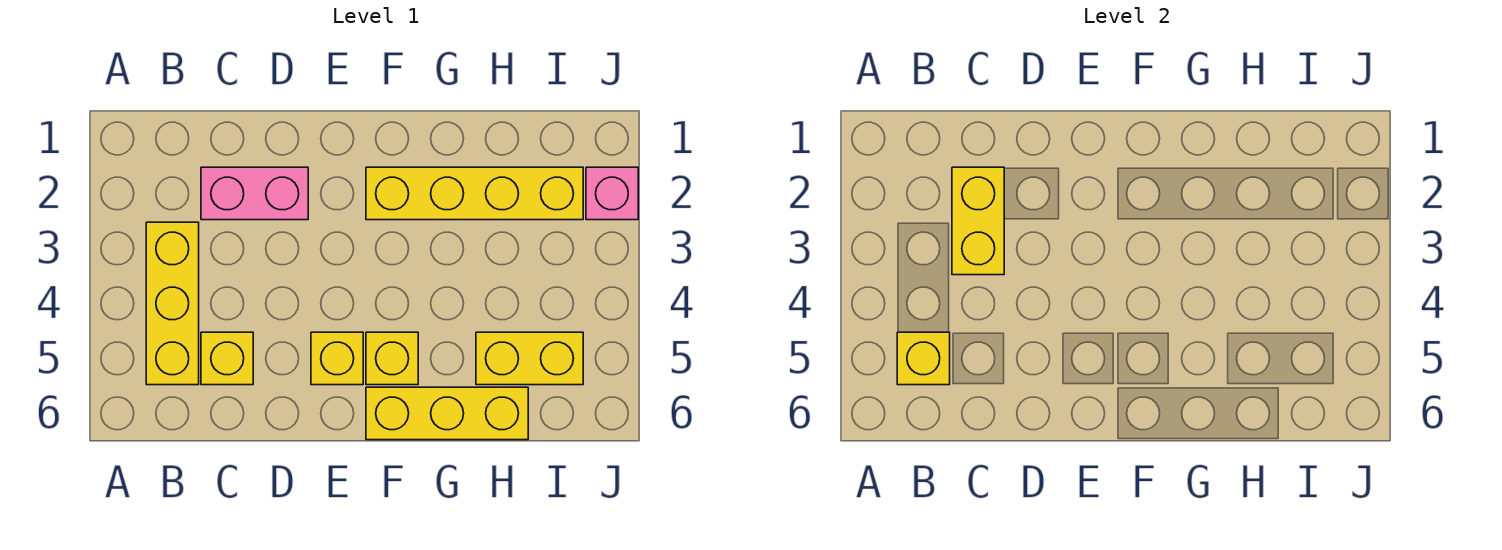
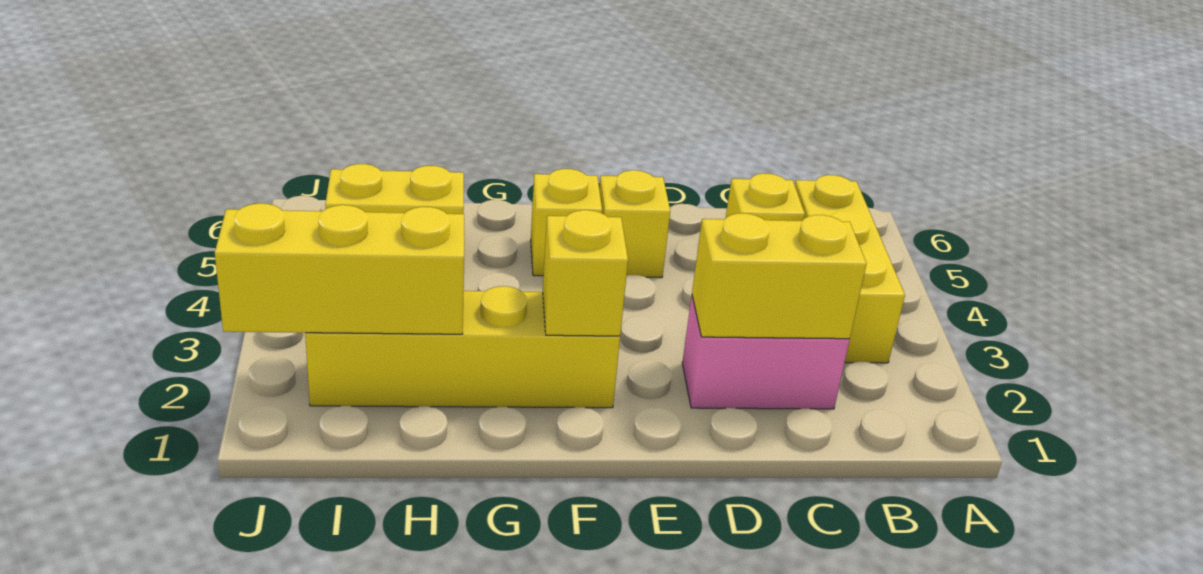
yellow brick B5 level 2 -> yellow brick F2 level 2
yellow brick C2:C3 level 2 -> yellow brick C2:D2 level 2
yellow brick F6:H6 level 1 -> yellow brick H2:J2 level 2
pink brick J2 level 1 -> none

